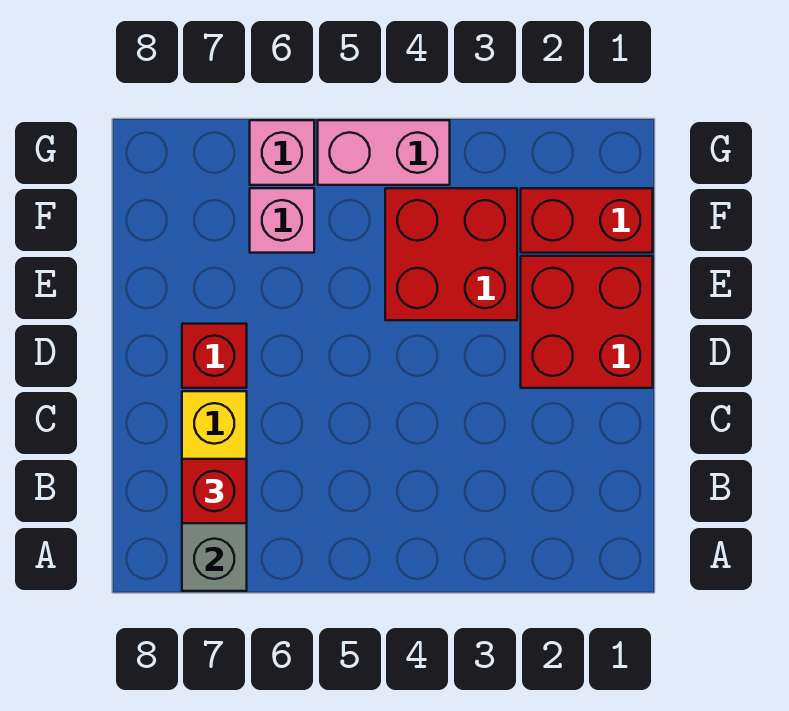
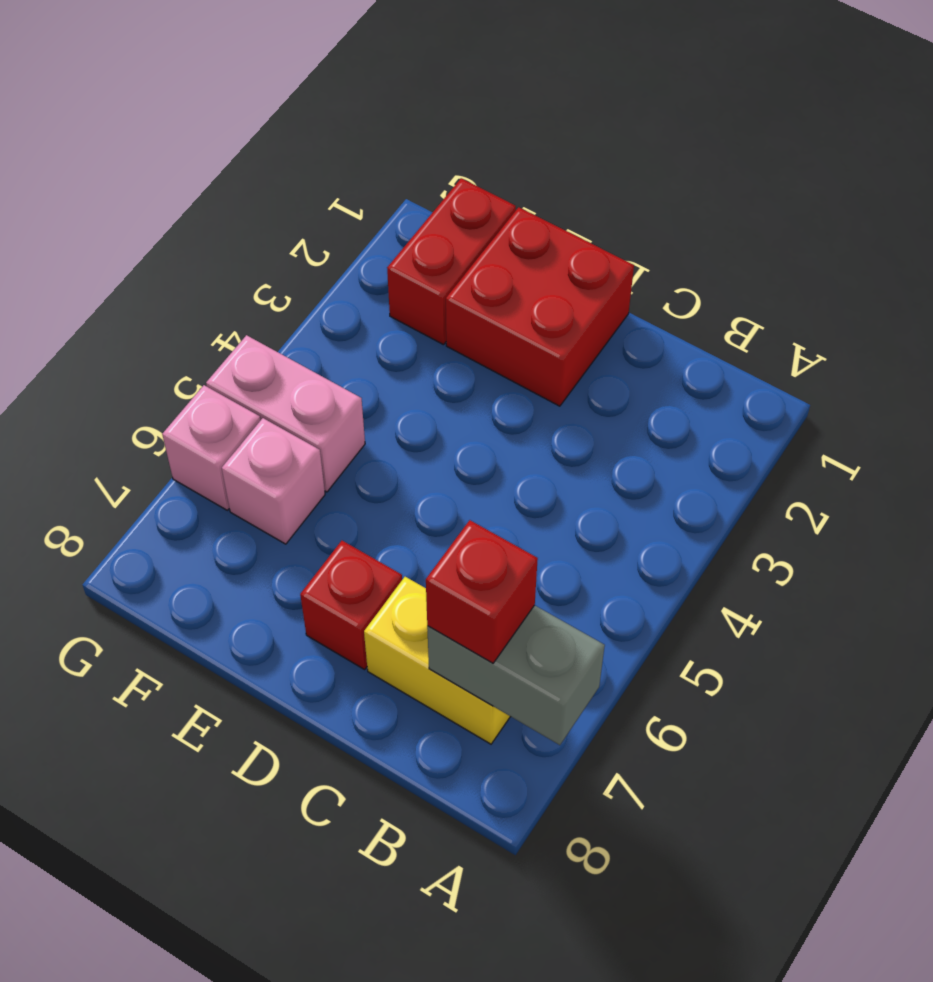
red brick E3:F4 level 1 -> none
pink brick G4:G5 level 1 -> pink brick F5:G5 level 1

